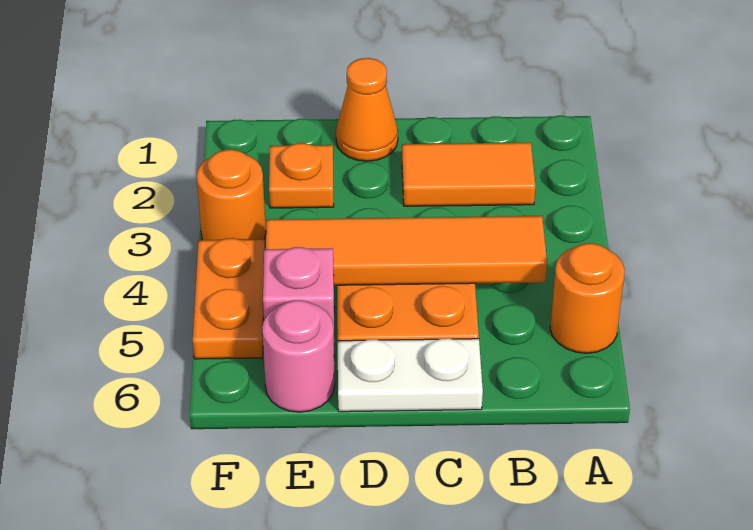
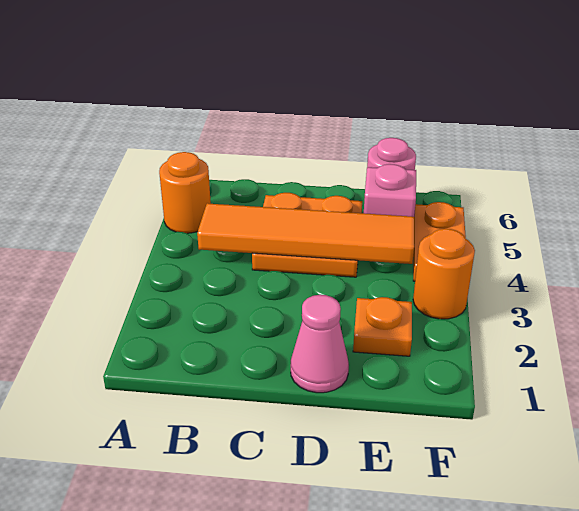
orange tile B2:C2 level 1 -> none
white plate C6:D6 level 1 -> none
orange cone D1 level 1 -> pink cone D1 level 1

